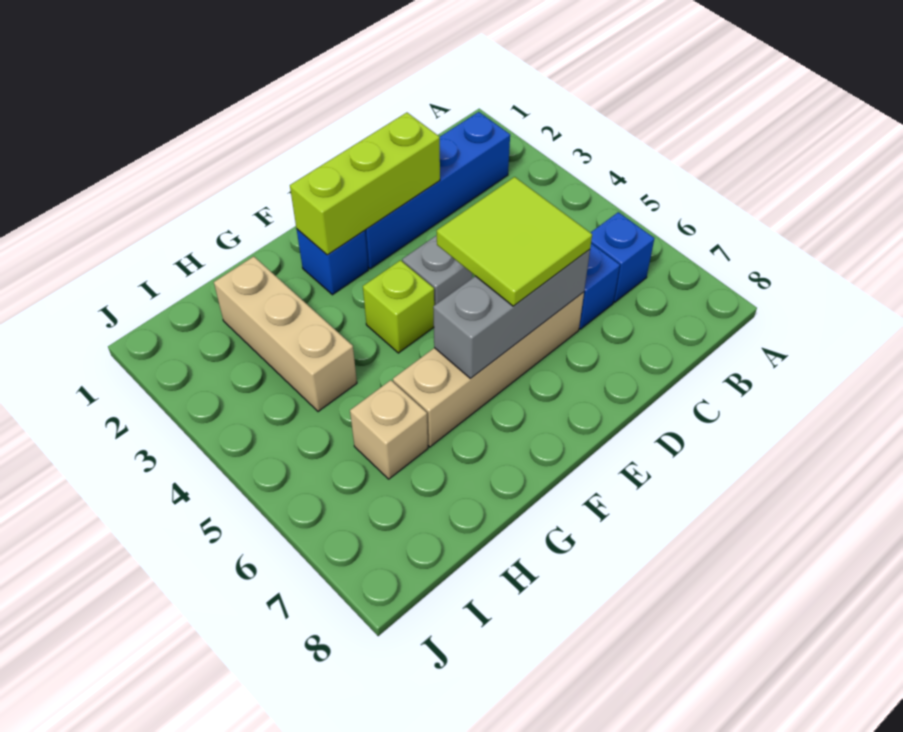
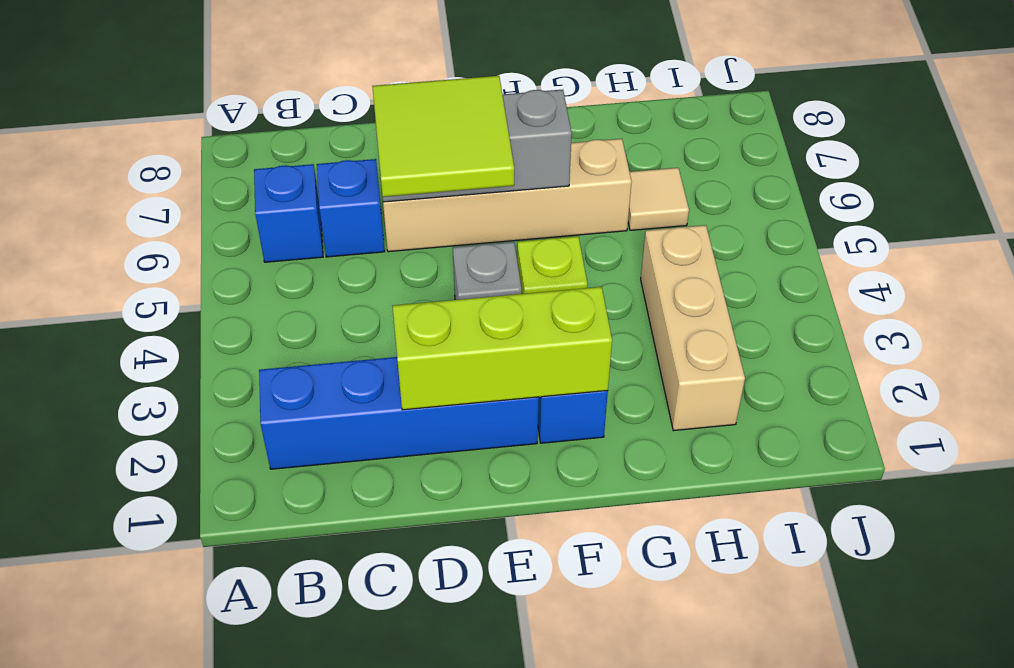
tan brick H6 level 1 -> tan tile H6 level 1

